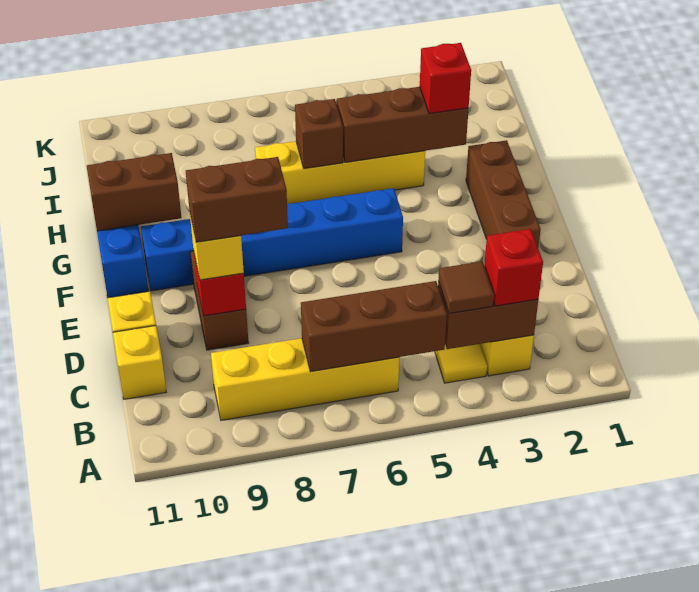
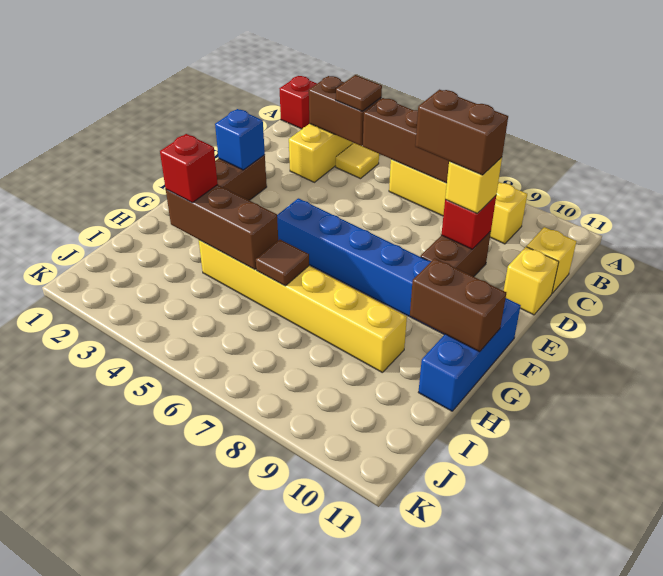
red brick B3 level 3 -> red brick A1 level 1
none -> blue brick E2 level 2
yellow brick H4:H7 level 1 -> yellow brick H4:H9 level 1
brown brick H6 level 2 -> brown tile H6 level 2

